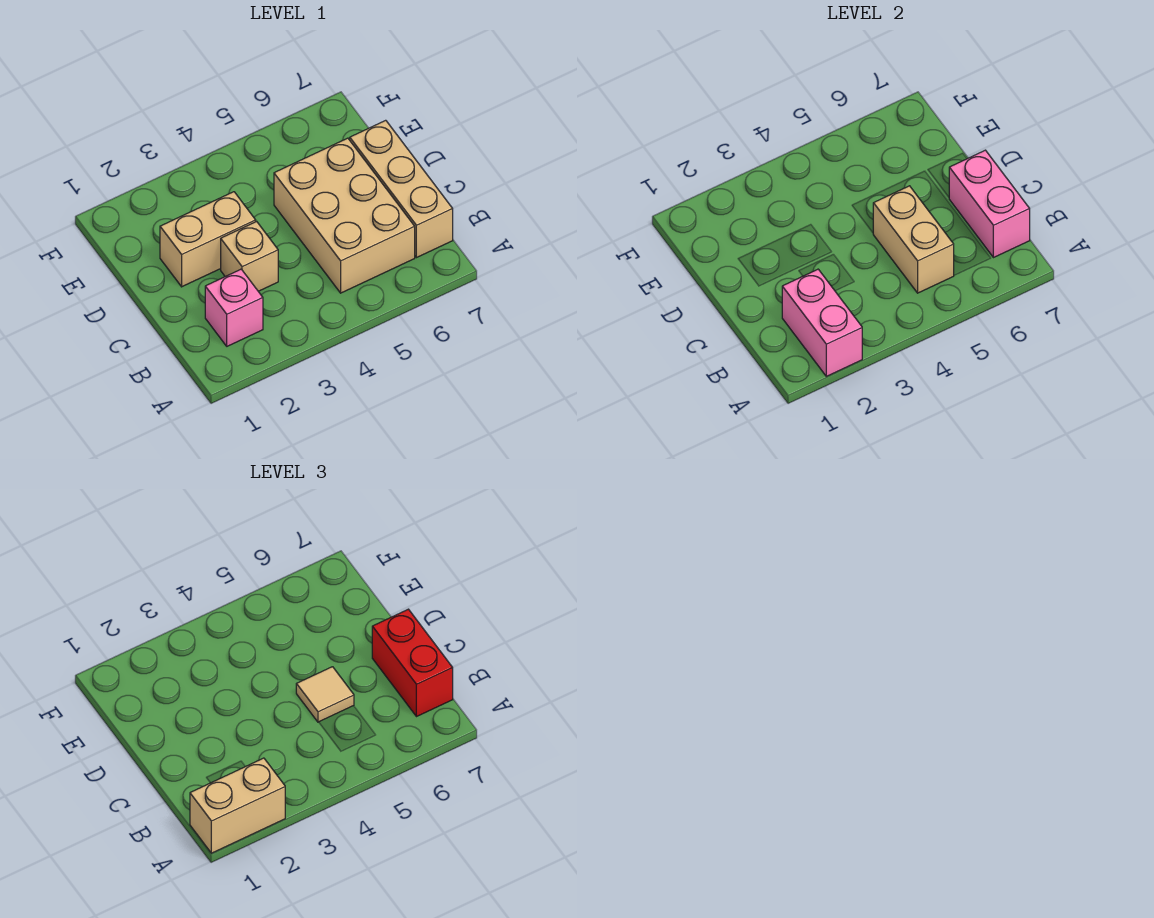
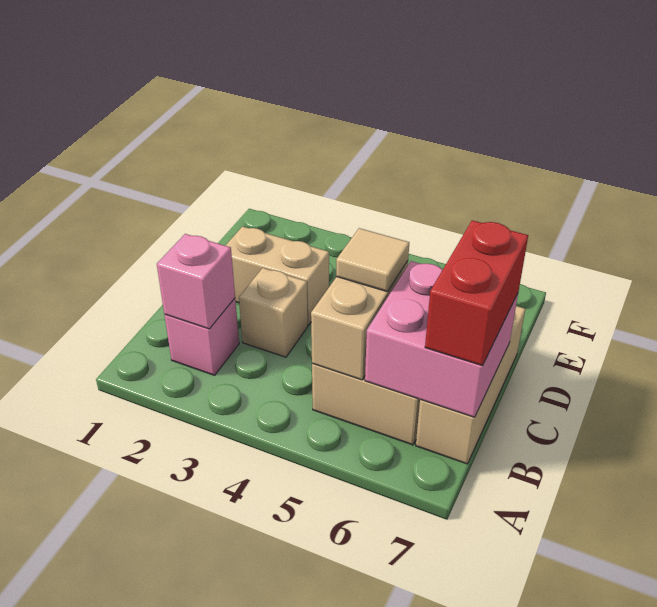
tan brick A1:A2 level 3 -> none
pink brick A2:B2 level 2 -> pink brick B2 level 2
pink brick B7:C7 level 2 -> pink brick B6:C7 level 2

